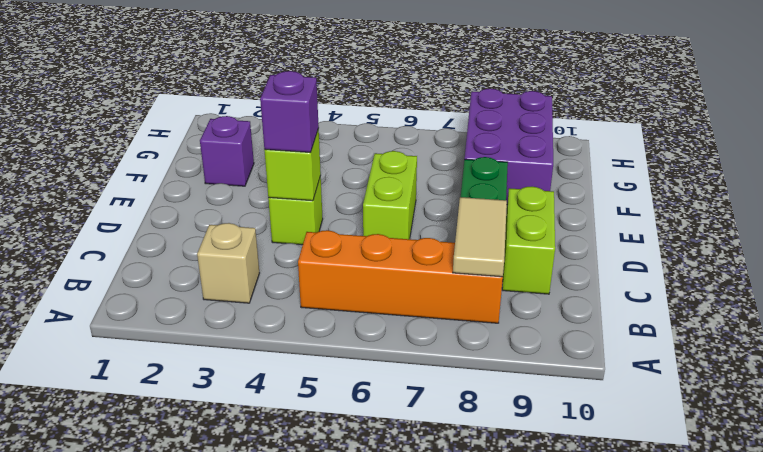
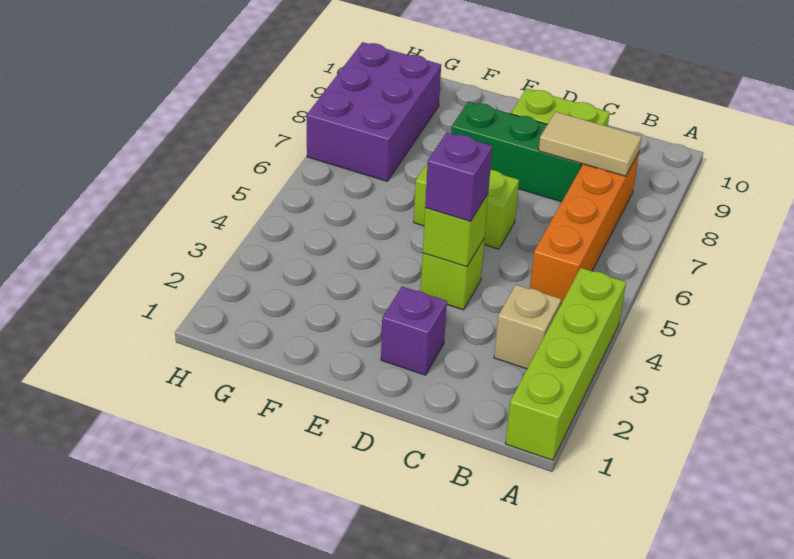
none -> lime brick A1:A4 level 1
purple brick F2 level 1 -> purple brick D2 level 1
purple brick F8:H9 level 1 -> purple brick G7:H9 level 1

